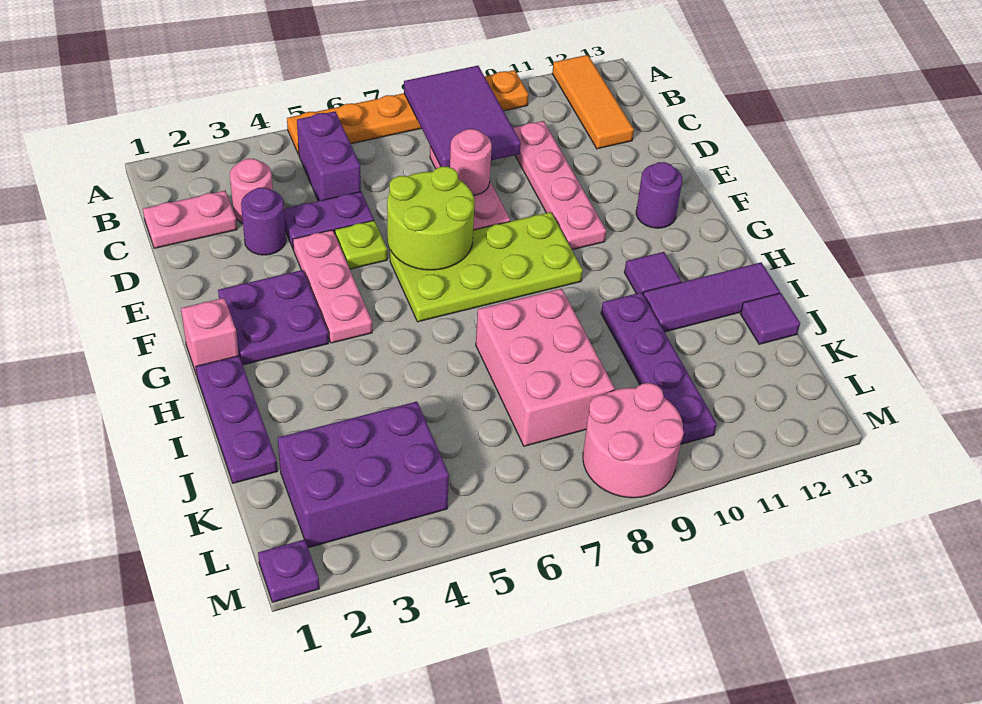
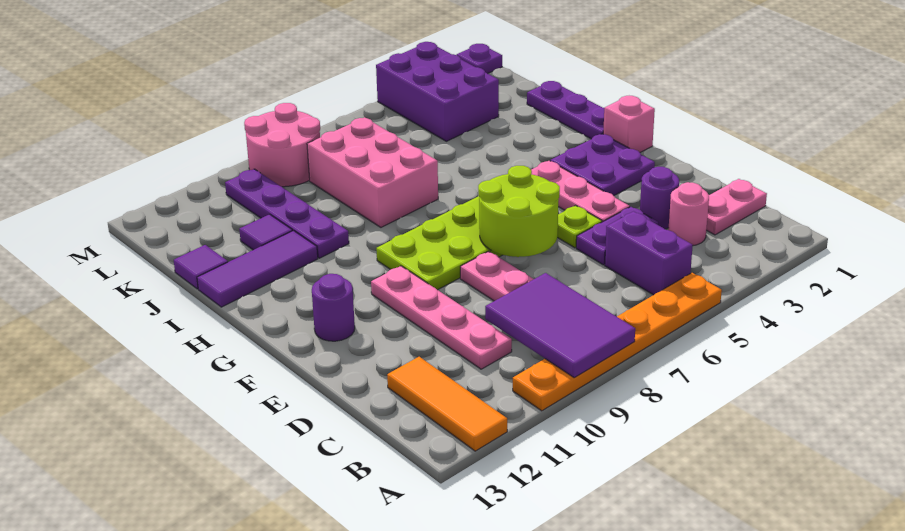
pink round brick D8 level 2 -> none
purple tile H11 level 1 -> purple tile J11 level 1
purple brick K2:L4 level 1 -> purple brick K3:M4 level 1

